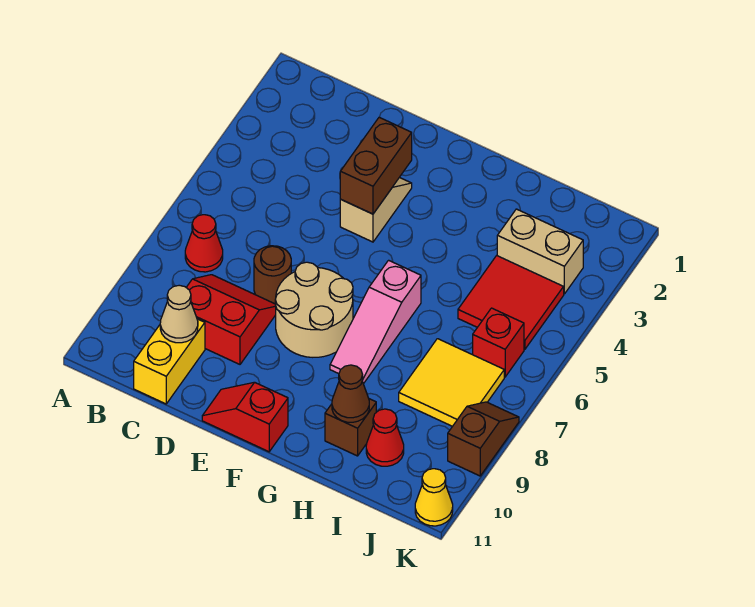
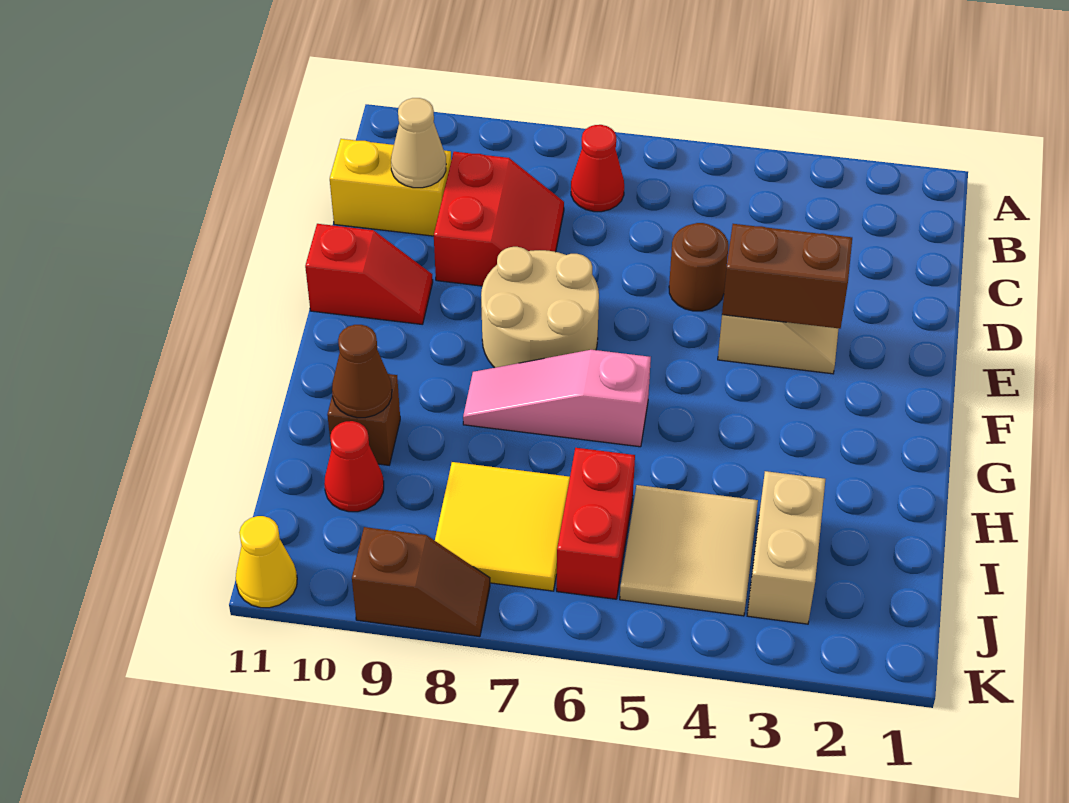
brown round brick D7 level 1 -> brown round brick D5 level 1
red slope E11:F11 level 1 top F -> red slope E10:E11 level 1 top 11
red tile I4:J5 level 1 -> tan tile I4:J5 level 1
red brick J6 level 1 -> red brick I6:J6 level 1

